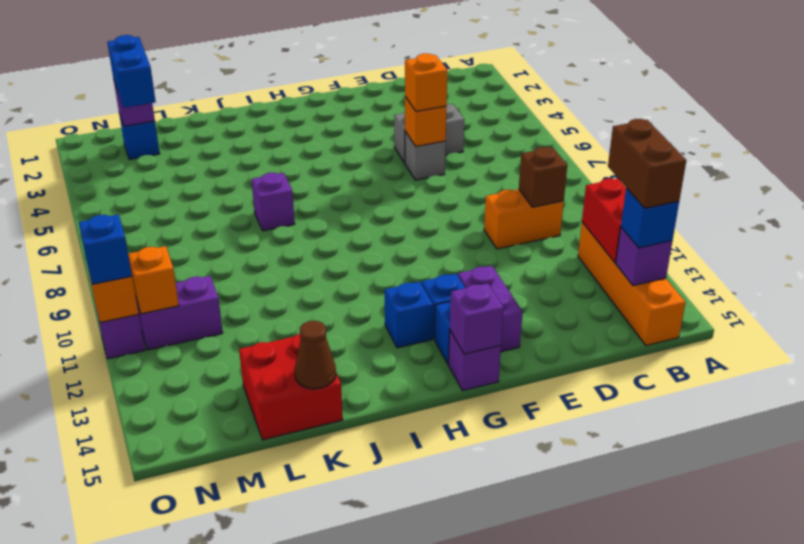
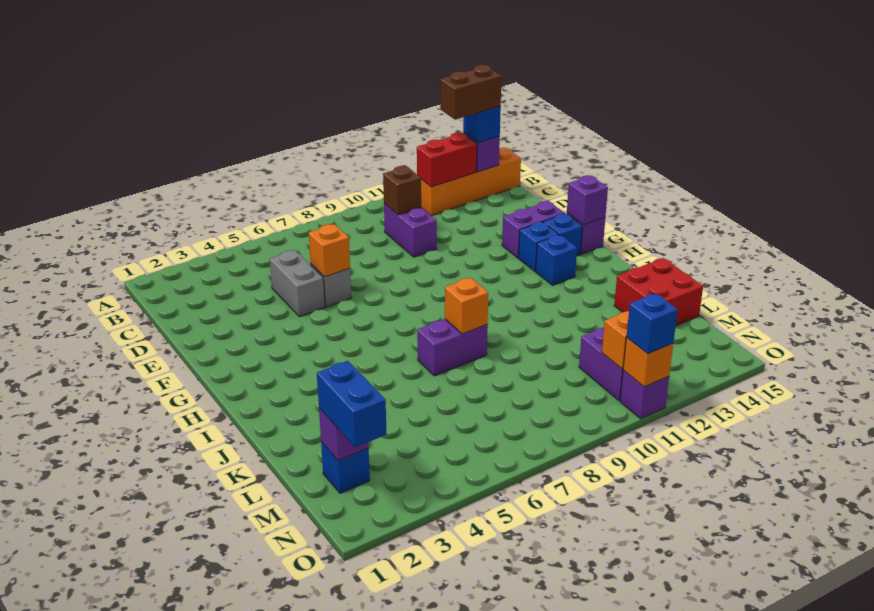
orange brick C10:D10 level 1 -> purple brick C10:D10 level 1
orange brick E6 level 3 -> orange brick J8 level 2
purple brick J7 level 1 -> purple brick J7:J8 level 1
brown cone K15 level 2 -> none
blue brick M2:M3 level 3 -> blue brick M2:N2 level 3

